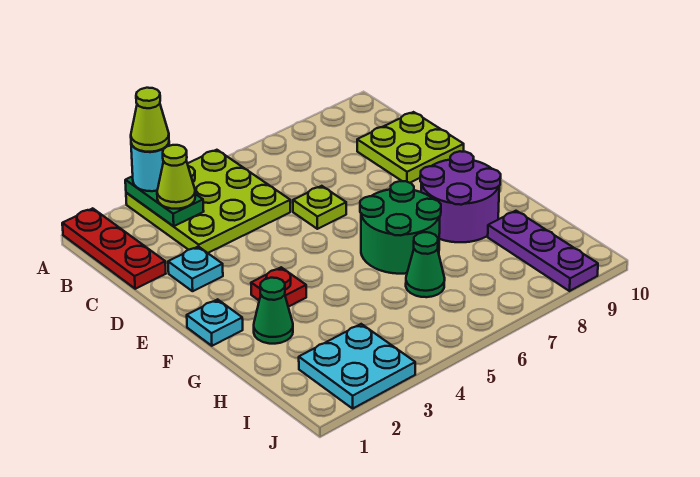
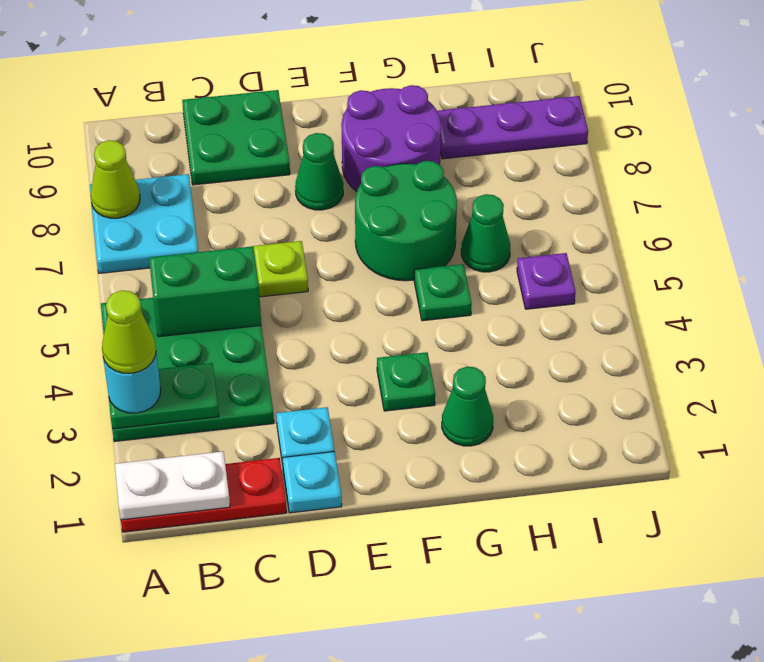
none -> white plate A1:B1 level 2
lime plate A3:C5 level 1 -> green plate A3:C5 level 1
lime cone B3 level 3 -> lime cone A8 level 2
none -> green brick B5:C5 level 2
lime plate C9:D10 level 1 -> green plate C9:D10 level 1
none -> green cone E8 level 1
cyan plate F1 level 1 -> cyan plate D1 level 1
red plate F3 level 1 -> green plate F3 level 1
none -> green plate G5 level 1
cyan plate I2:J3 level 1 -> cyan plate A7:B8 level 1
none -> purple plate I5 level 1

